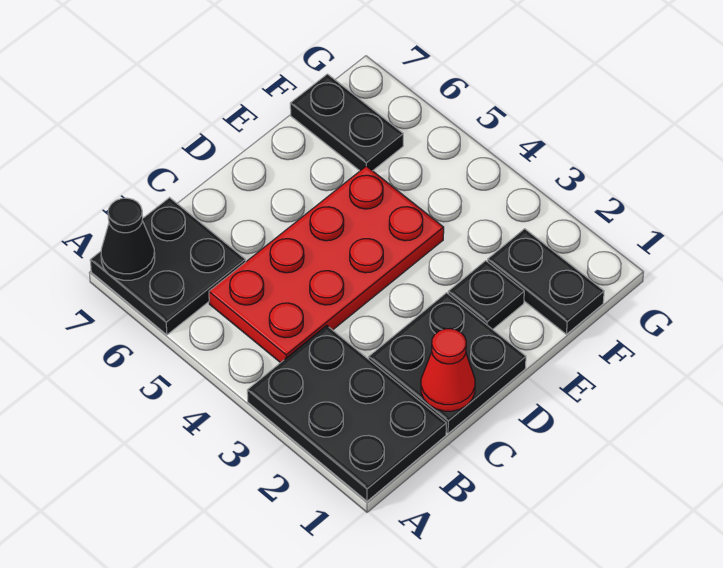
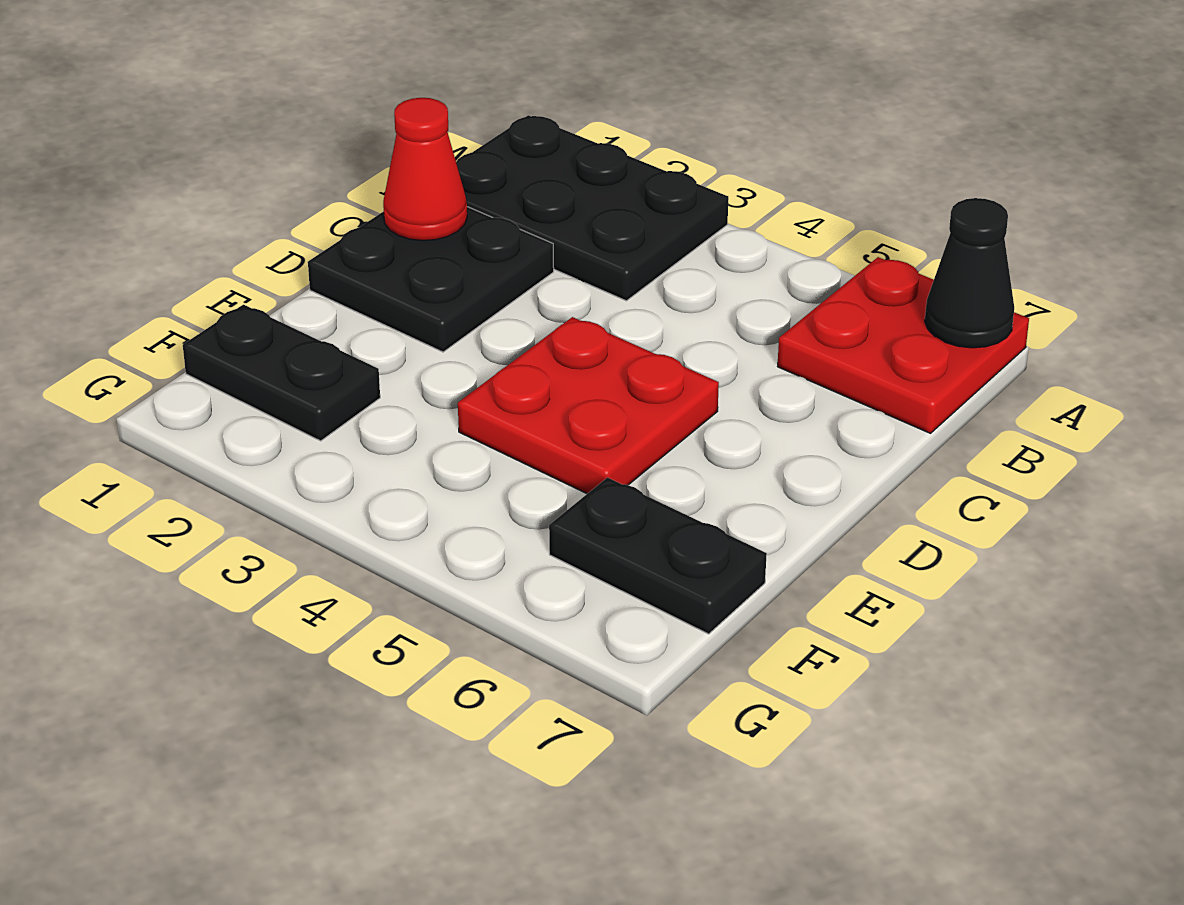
black plate A6:B7 level 1 -> red plate A6:B7 level 1
red plate B4:E5 level 1 -> red plate D4:E5 level 1
black plate E2 level 1 -> none

